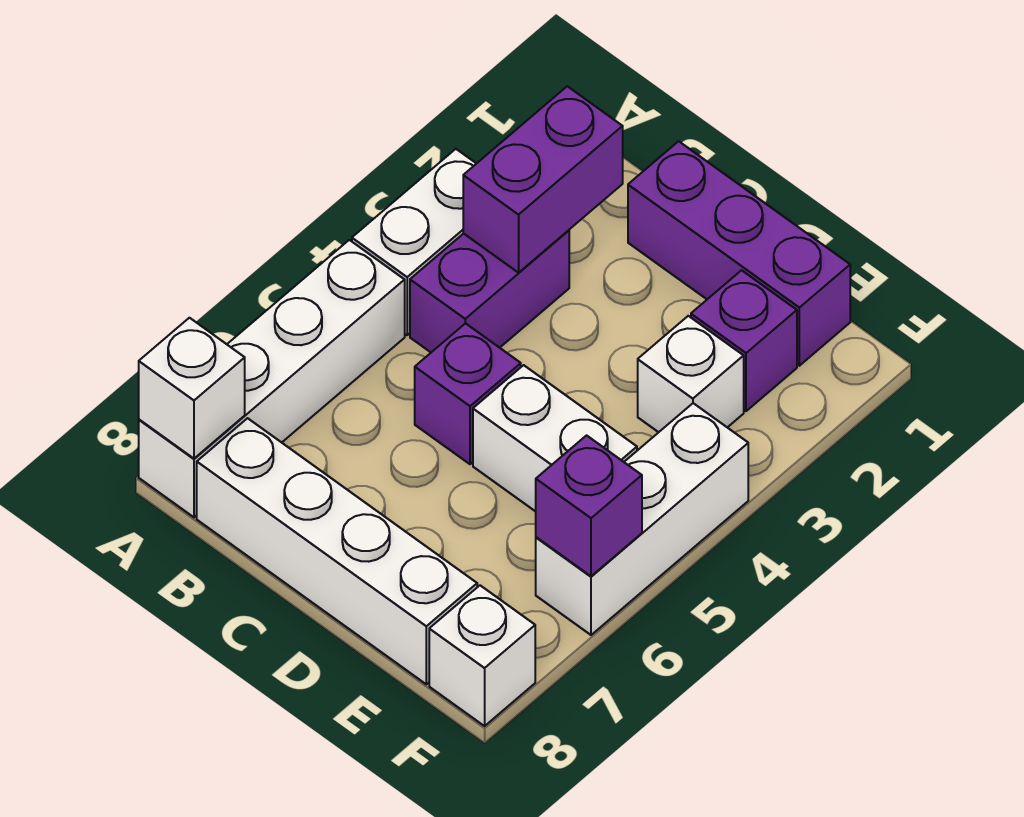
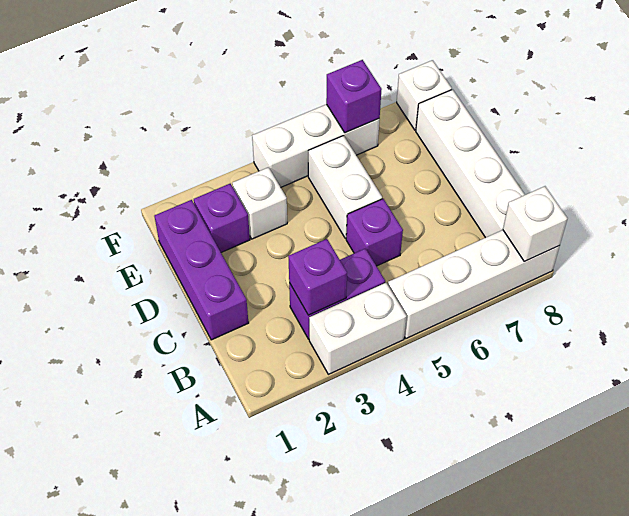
purple brick B2:B3 level 2 -> purple brick B3 level 2

